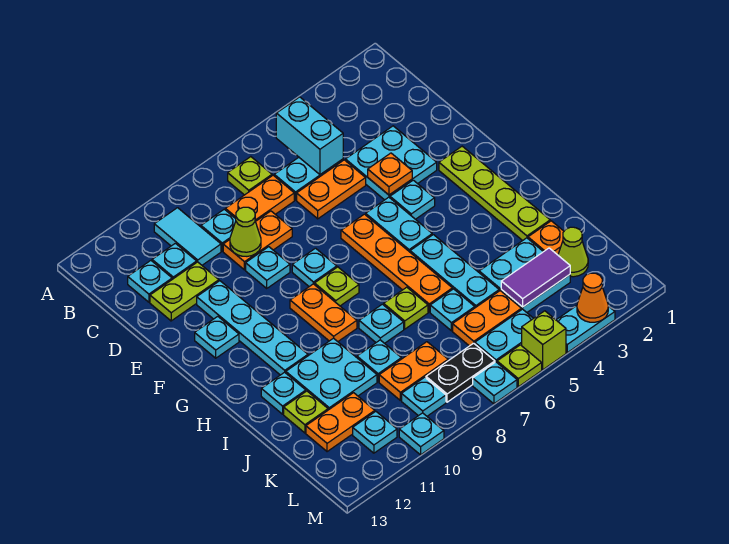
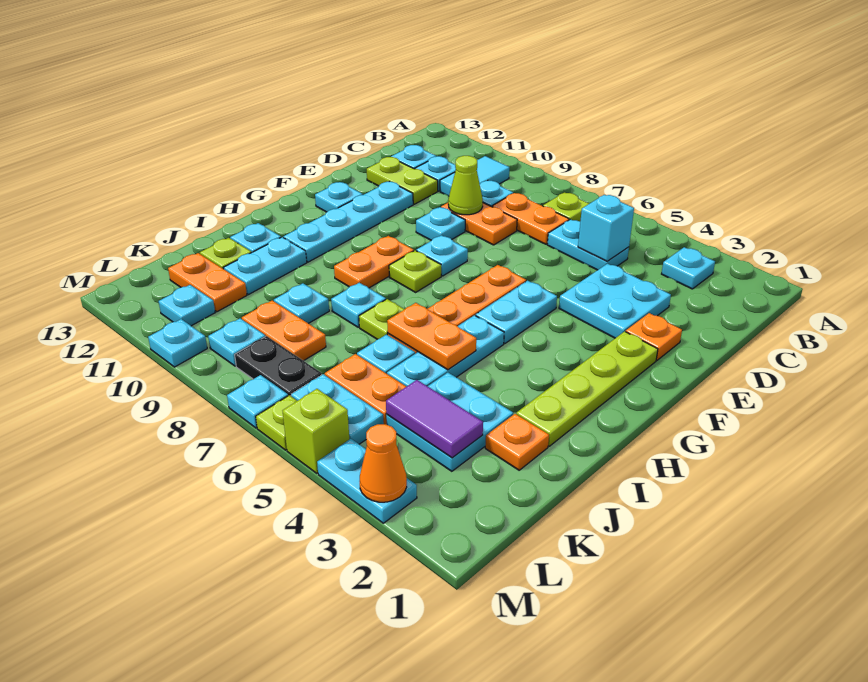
cyan brick B5:C5 level 2 -> cyan brick C5 level 2
orange plate D5:D6 level 1 -> orange plate I5:I6 level 2
orange plate E4 level 2 -> orange plate E2 level 1
cyan plate F4 level 1 -> cyan plate B3 level 1
cyan plate I10:J11 level 1 -> cyan plate I11:J11 level 1
lime cone K2 level 1 -> none

